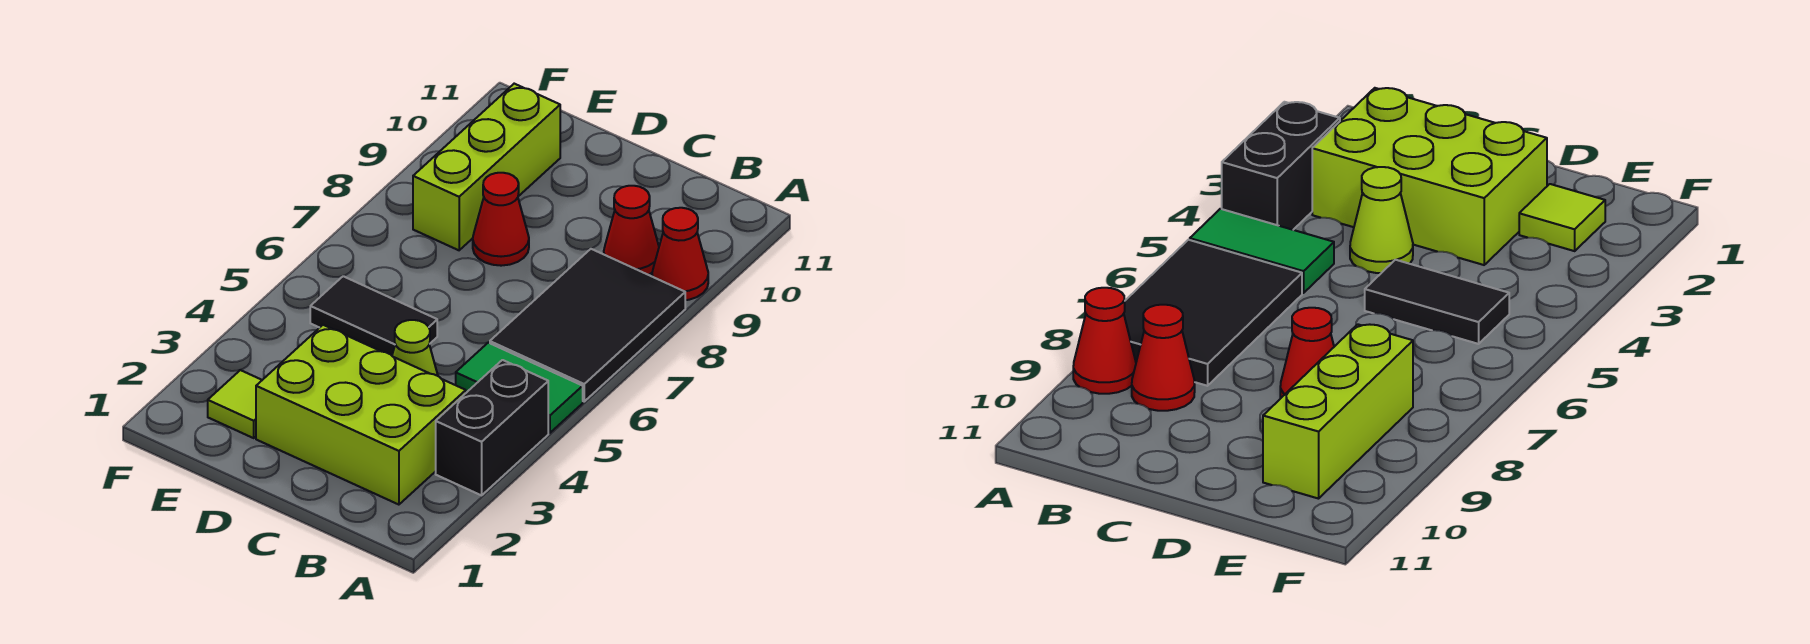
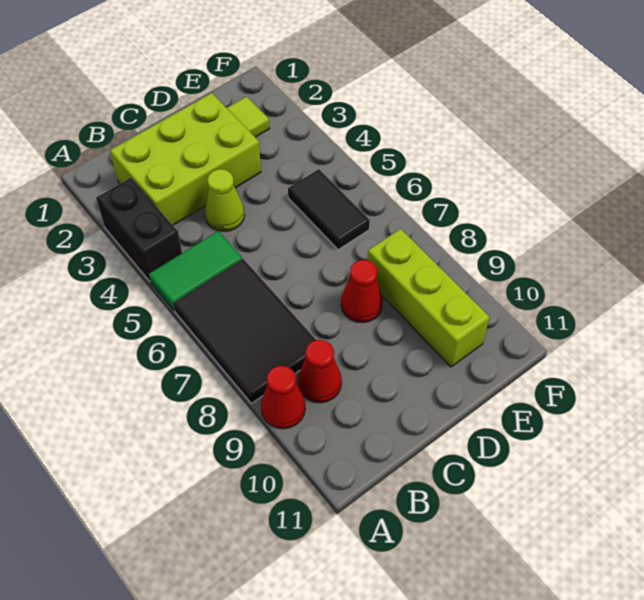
black tile D5:E5 level 1 -> black tile E5:E6 level 1

